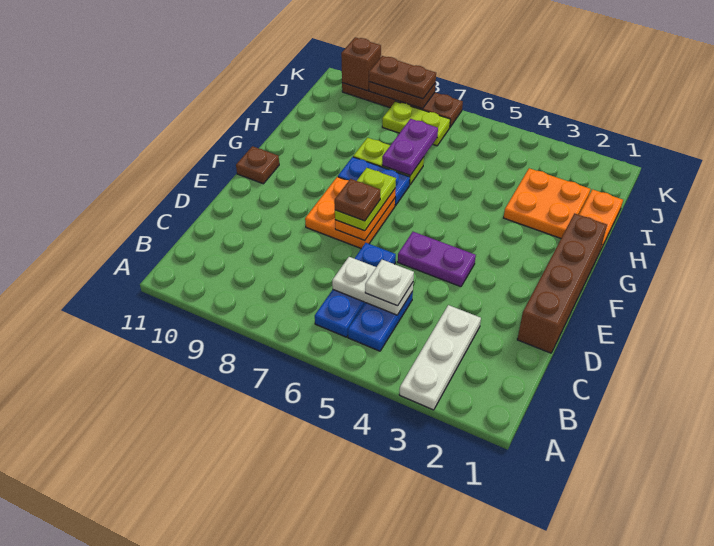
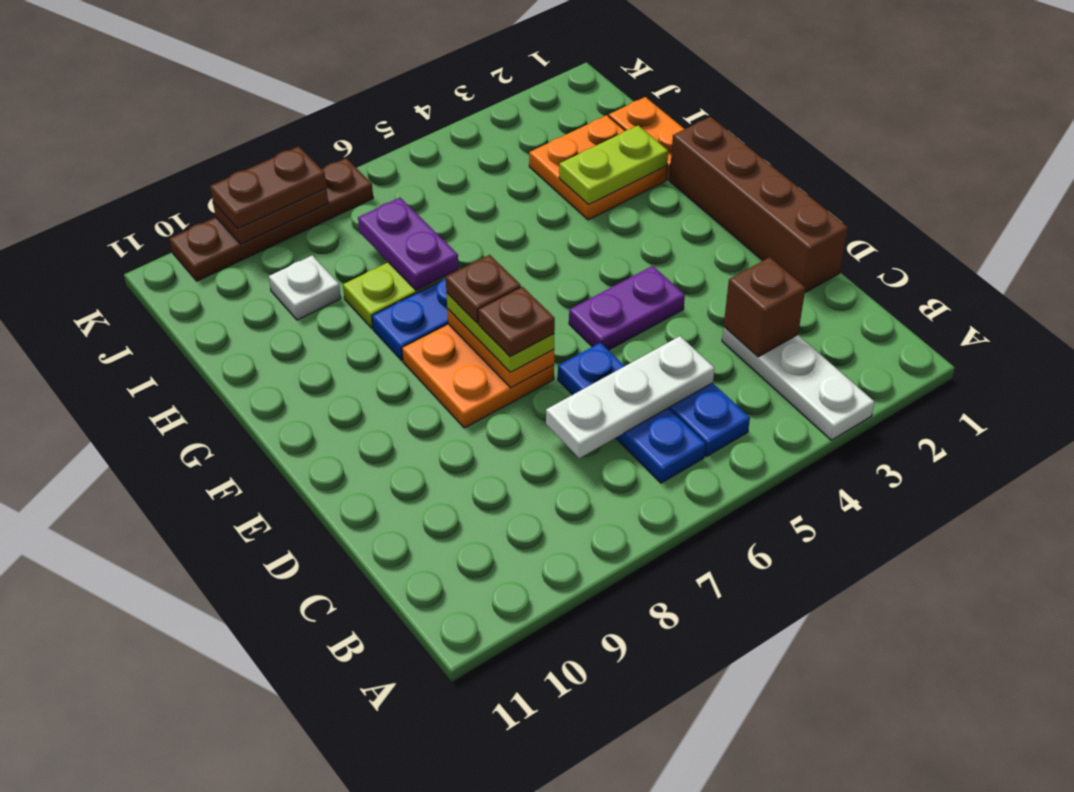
white plate C5:C6 level 2 -> white plate C5:C7 level 2
white plate C5 level 3 -> white plate I9 level 1
brown plate F11 level 1 -> brown plate F7 level 4
lime plate J7:J8 level 1 -> lime plate H2:H3 level 2
brown brick K10 level 2 -> brown brick C3 level 2

